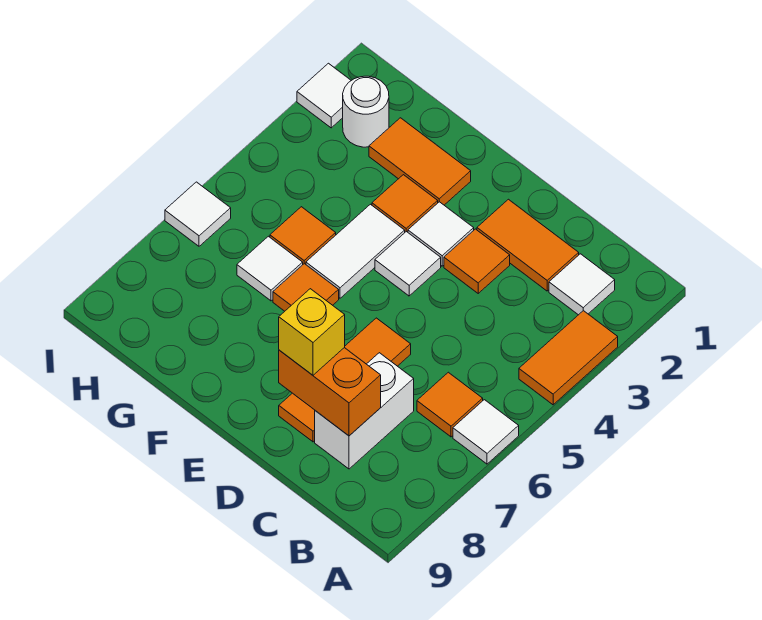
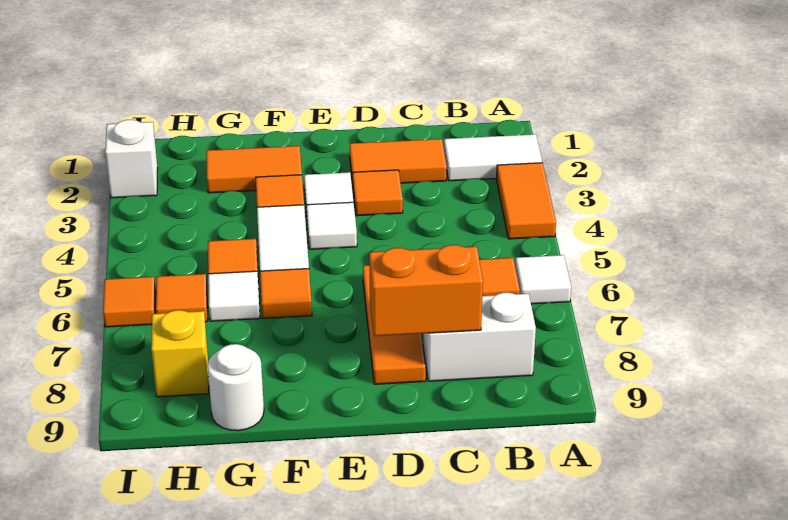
white tile B2 level 1 -> white tile A2:B2 level 1
white brick C7:C8 level 1 -> white brick B8:C8 level 1
yellow brick D8 level 3 -> yellow brick H8 level 1
white round brick H2 level 1 -> white round brick G9 level 1
none -> orange tile H6 level 1
white tile I2 level 1 -> white brick I2 level 1
white tile I6 level 1 -> orange tile I6 level 1

